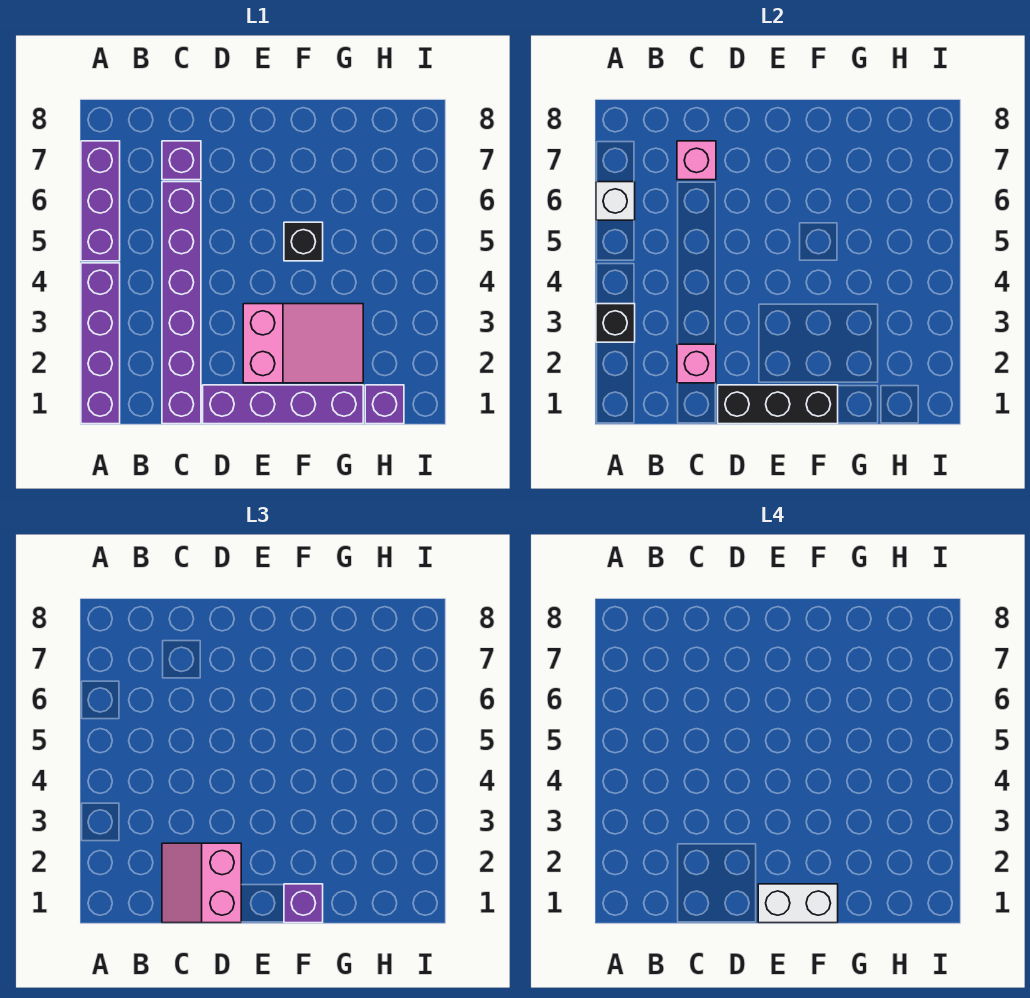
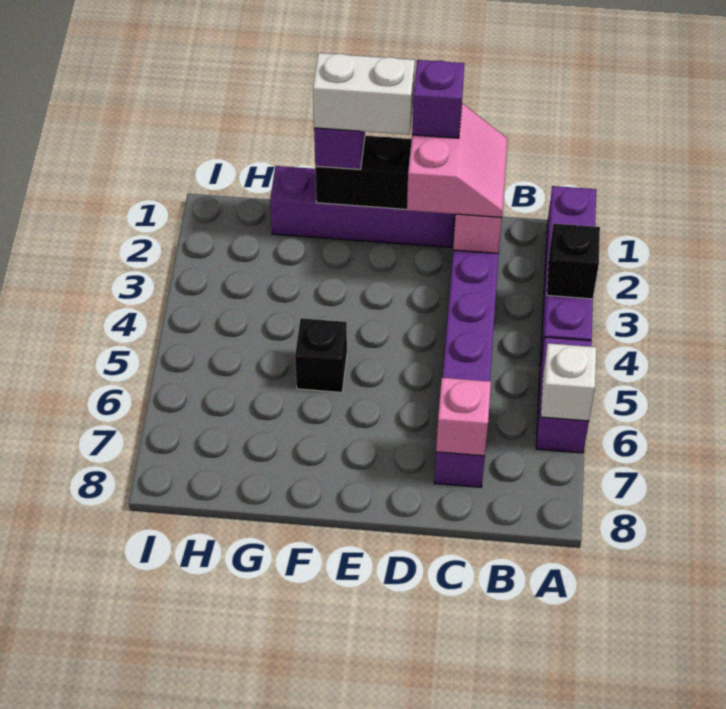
purple brick A5:A7 level 1 -> purple brick A5:A6 level 1
pink slope E2:G3 level 1 top E -> none
purple brick H1 level 1 -> purple brick D1 level 4

